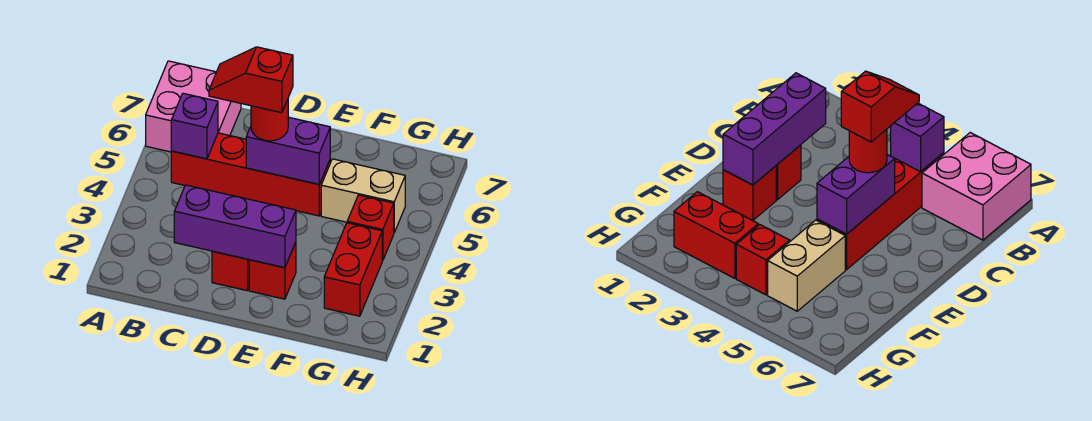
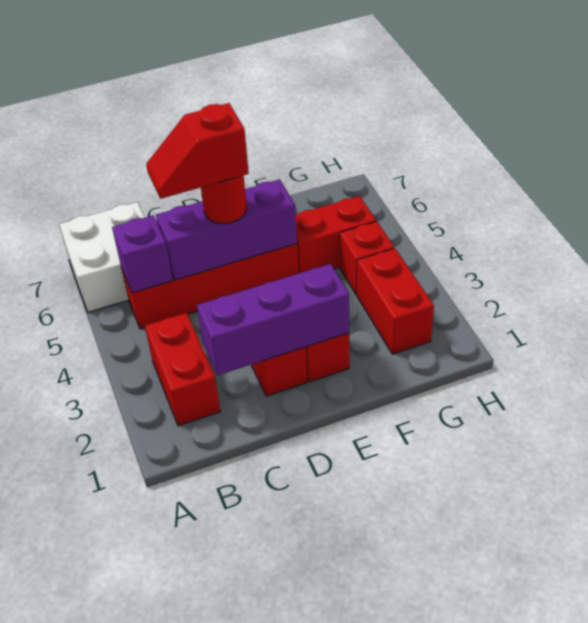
pink brick A6:B7 level 1 -> white brick A6:B7 level 1
none -> red brick B2:B3 level 1
purple brick D5:E5 level 2 -> purple brick C5:E5 level 2
tan brick F5:G5 level 1 -> red brick F5:G5 level 1

